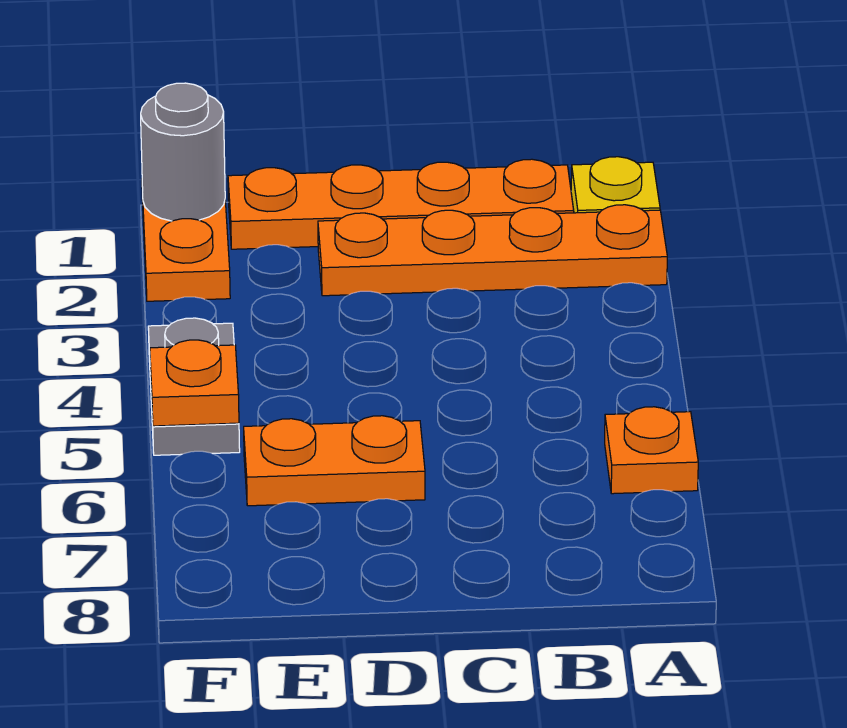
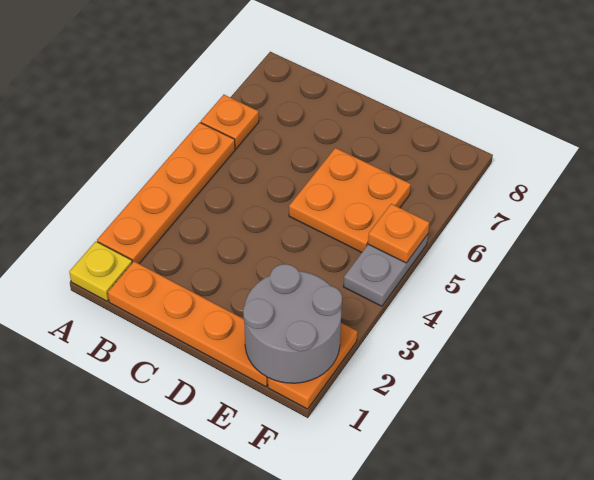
orange plate A2:D2 level 1 -> orange plate A2:A5 level 1
orange plate D6:E6 level 1 -> orange plate D5:E6 level 1
grey round brick F1 level 2 -> grey round brick E1:F2 level 2

